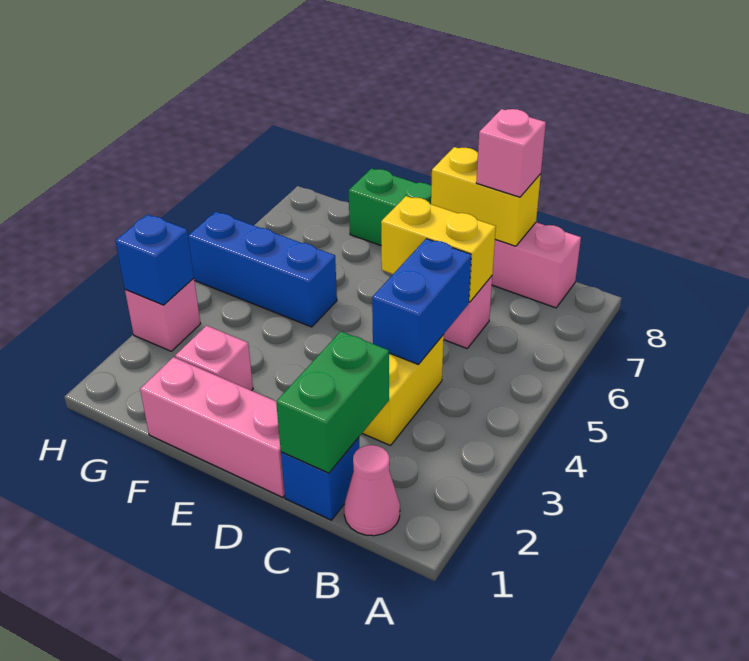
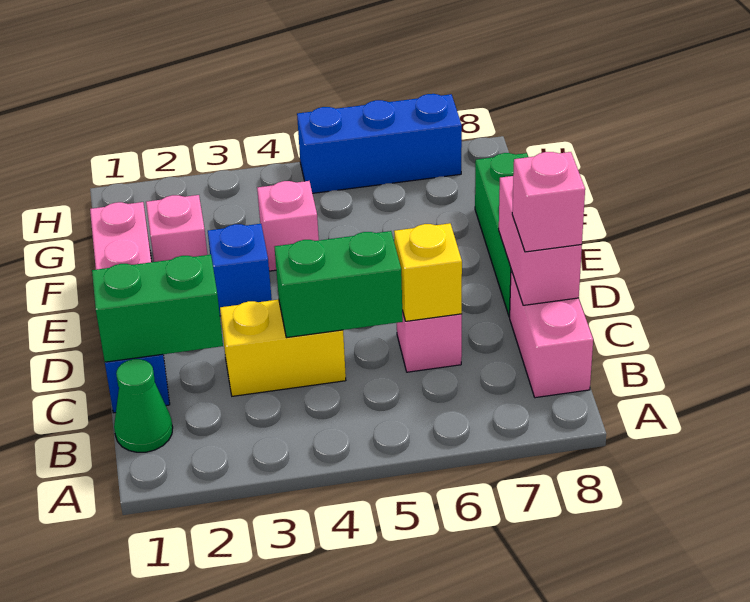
pink cone B1 level 1 -> green cone B1 level 1
blue brick C4:C5 level 2 -> green brick C4:C5 level 2
yellow brick C6:D6 level 2 -> yellow brick C6 level 2
yellow brick C8:D8 level 2 -> pink brick C8:D8 level 2
blue brick F5:H5 level 1 -> blue brick H5:H7 level 1
pink brick H3 level 1 -> pink brick F4 level 1
blue brick H3 level 2 -> blue brick E3 level 1

